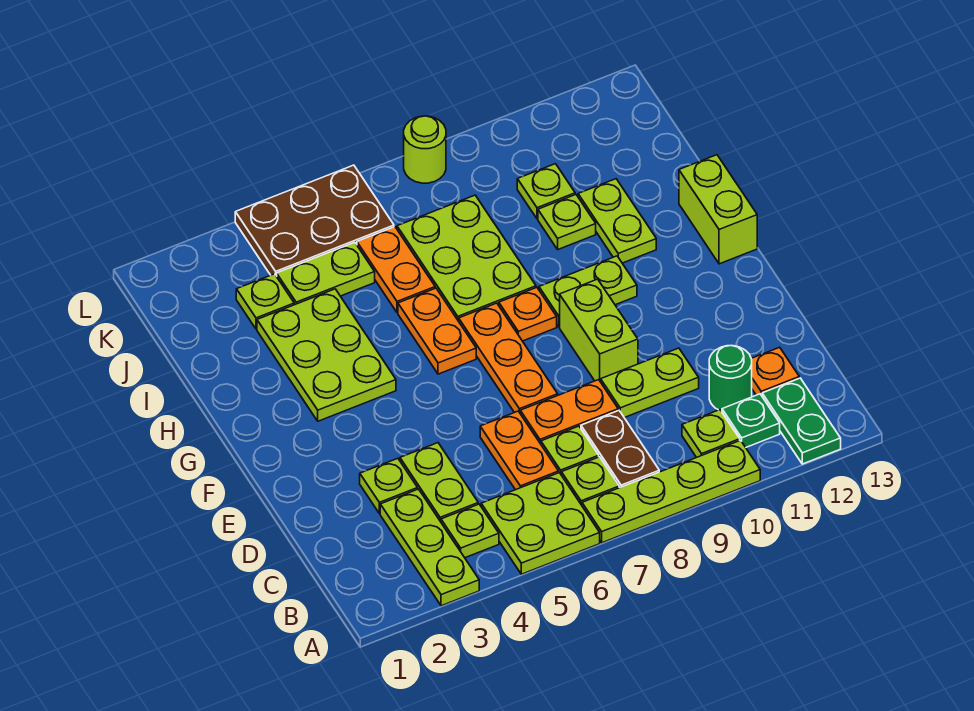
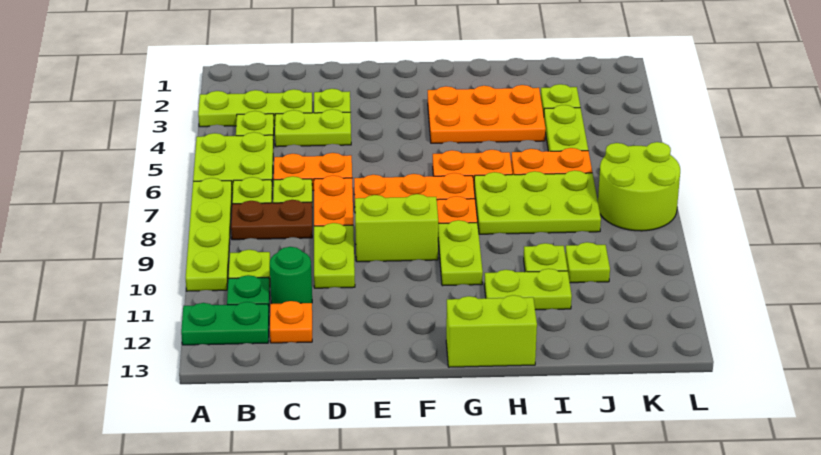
lime plate G3:I4 level 1 -> orange plate G3:I4 level 1
brown plate K4:L6 level 1 -> none
lime round brick L8 level 1 -> lime round brick K7:L8 level 1

